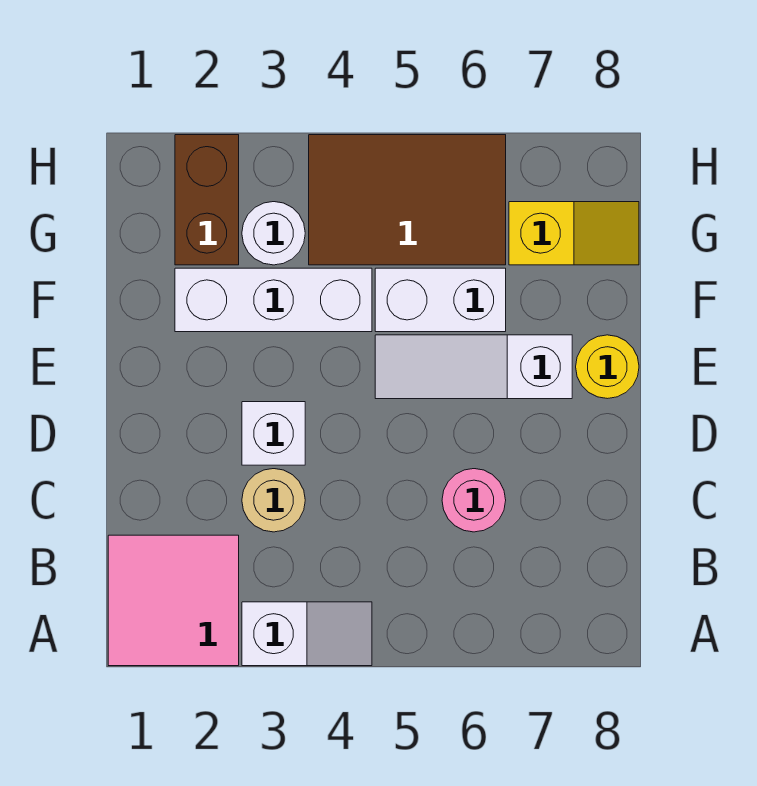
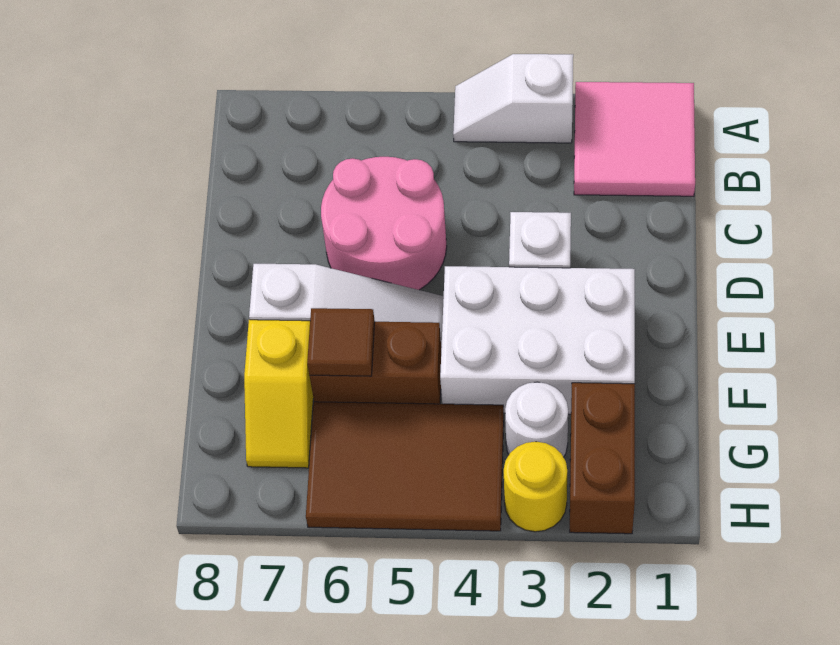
tan round brick C3 level 1 -> none
pink round brick C6 level 1 -> pink round brick C5:D6 level 1
yellow round brick E8 level 1 -> yellow round brick H3 level 1
white brick F2:F4 level 1 -> white brick E2:F4 level 1
white brick F5:F6 level 1 -> brown brick F5:F6 level 1
none -> brown tile F6 level 2
yellow slope G7:G8 level 1 top 7 -> yellow slope F7:G7 level 1 top F

